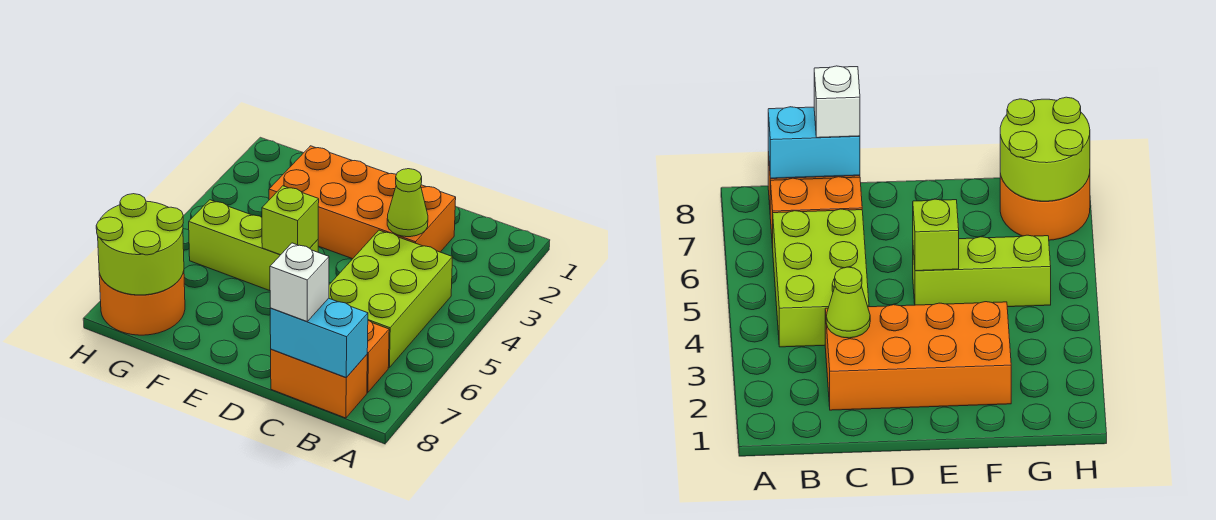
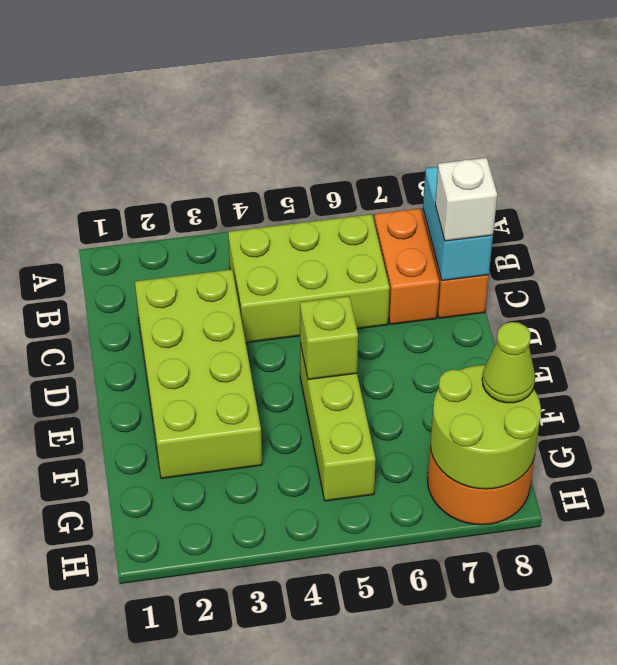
orange brick C2:F3 level 1 -> lime brick C2:F3 level 1
lime cone C3 level 2 -> lime cone G8 level 3

